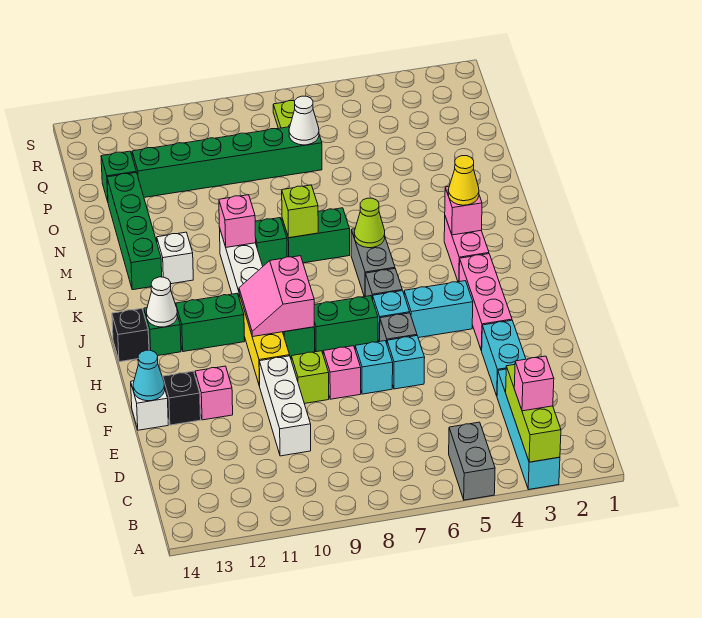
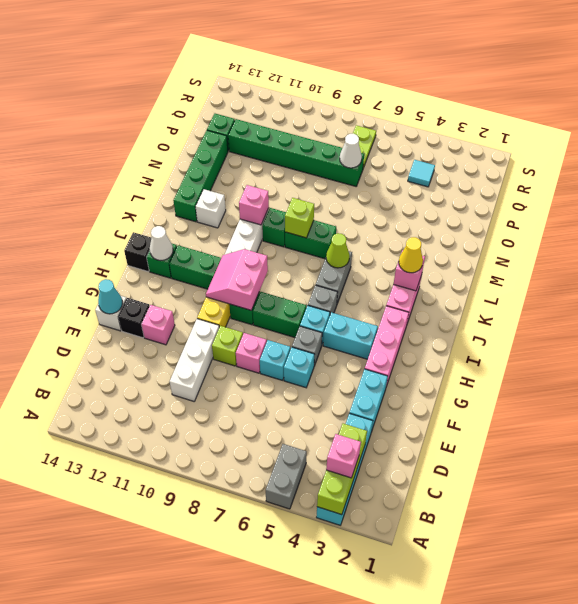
none -> cyan tile Q4 level 1

